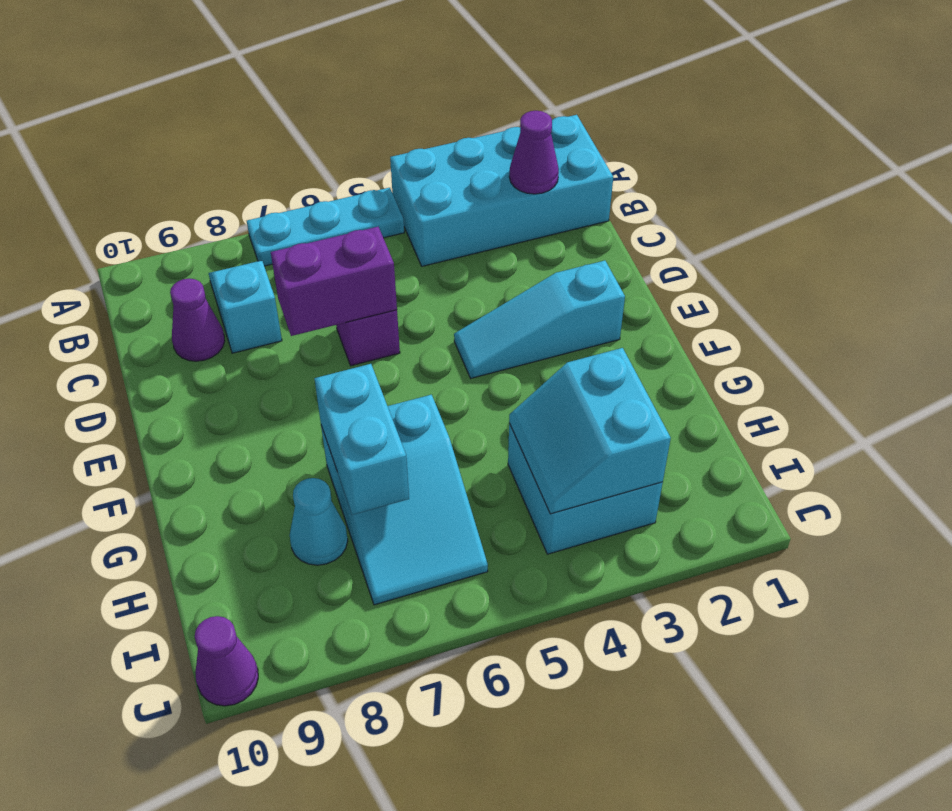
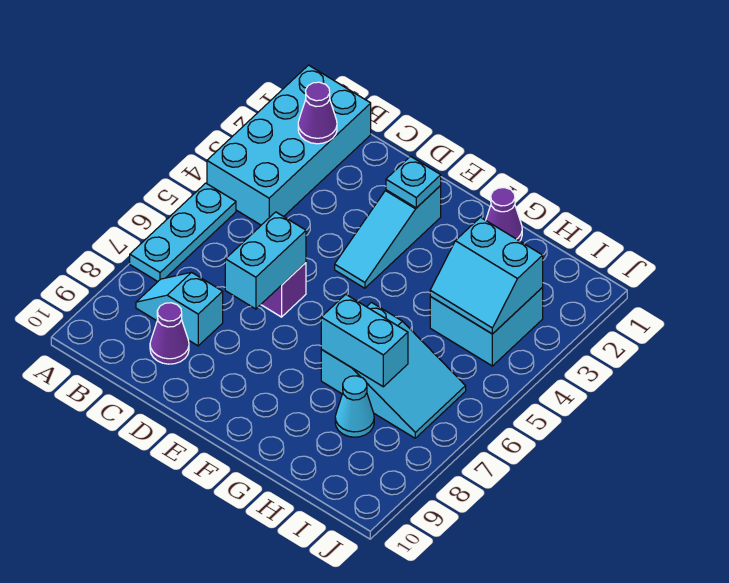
purple brick D6:D7 level 2 -> cyan brick D6:D7 level 2
none -> cyan plate E2 level 2
purple cone J10 level 1 -> purple cone G1 level 1

